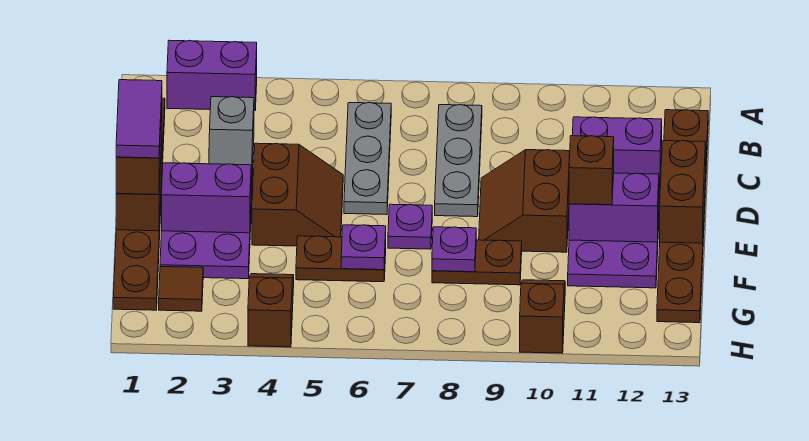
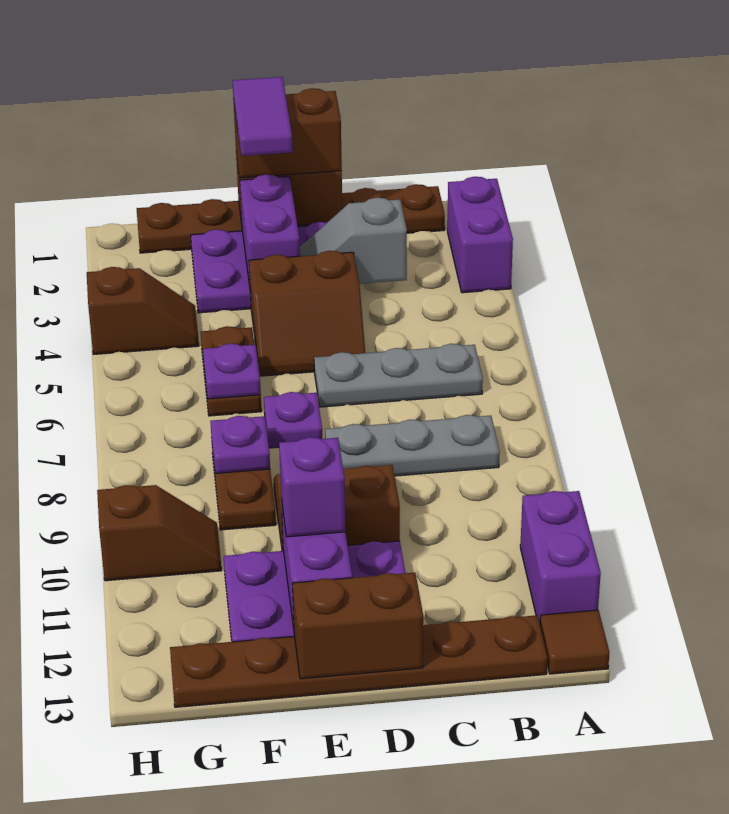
purple brick C11:C12 level 1 -> purple brick A11:A12 level 1
purple tile D1:E1 level 4 -> purple tile E1:E2 level 4
brown brick E11 level 3 -> purple brick E11 level 3
brown tile G2 level 1 -> brown tile A13 level 1

